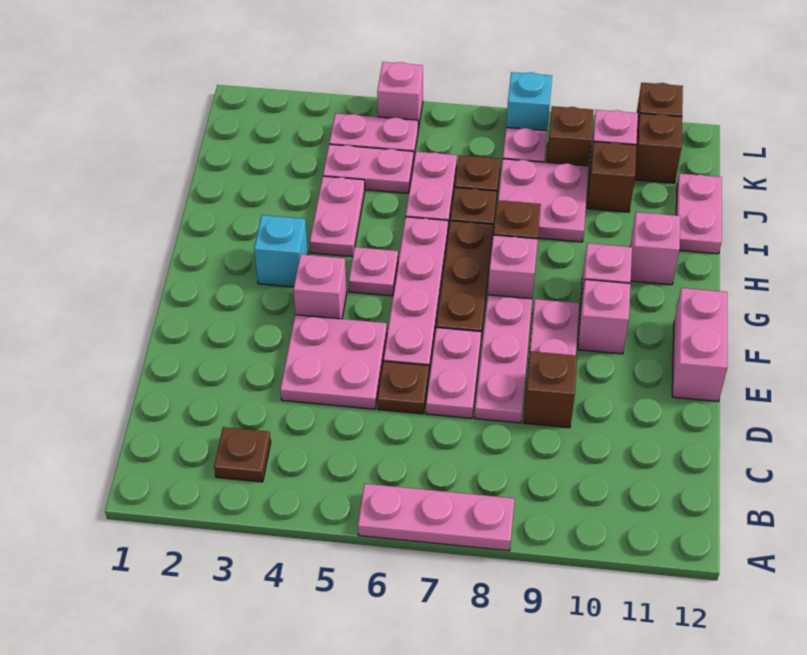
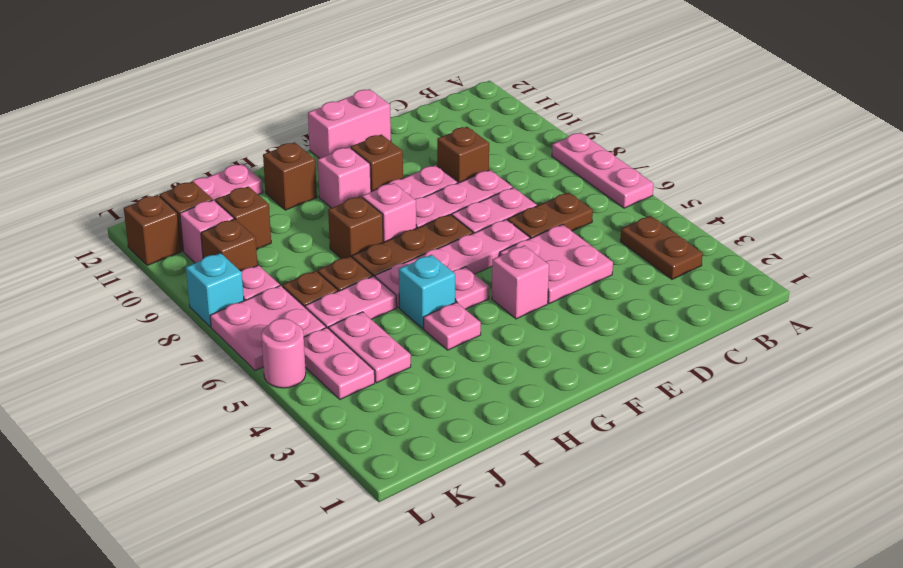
brown plate B3 level 1 -> brown plate B3:B4 level 1
brown plate D6 level 1 -> brown plate C6:D6 level 1
pink brick F10 level 1 -> brown brick F10 level 1
cyan brick G3 level 1 -> cyan brick H5 level 1
pink plate H4:I4 level 1 -> pink plate H4 level 1
pink brick H11 level 1 -> brown brick H11 level 1
pink plate I8:J9 level 1 -> pink plate K6:L7 level 1
pink brick L5 level 1 -> pink round brick L5 level 1

